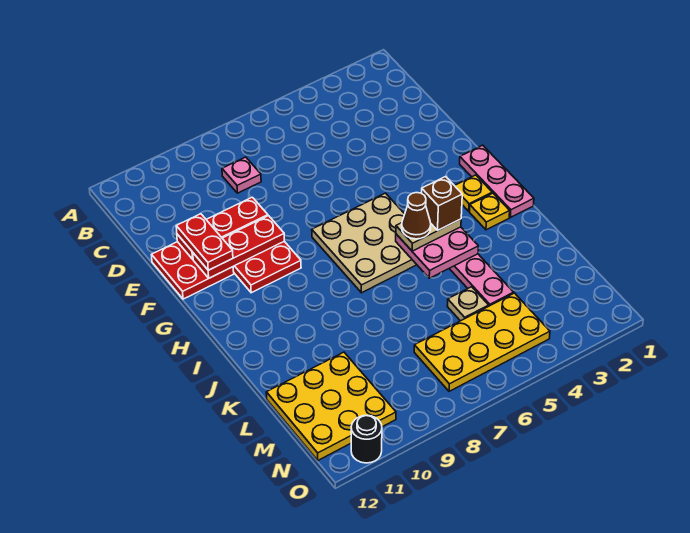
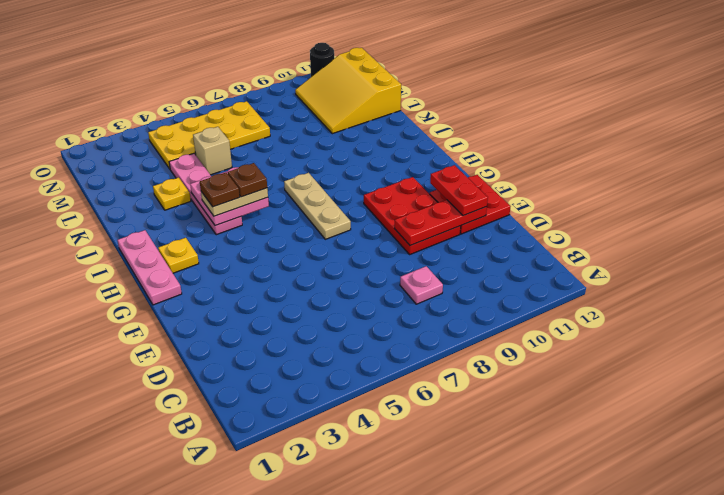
red plate F9:F11 level 2 -> none
tan plate G5:I7 level 1 -> tan plate G7:I7 level 1
yellow plate I2 level 1 -> yellow plate K3 level 1
brown brick I4 level 4 -> brown plate I4 level 4
brown cone I5 level 4 -> brown plate I5 level 4
tan plate L5 level 1 -> tan brick L5 level 1
yellow plate L10:N12 level 1 -> yellow slope L10:N12 level 1 top 12

